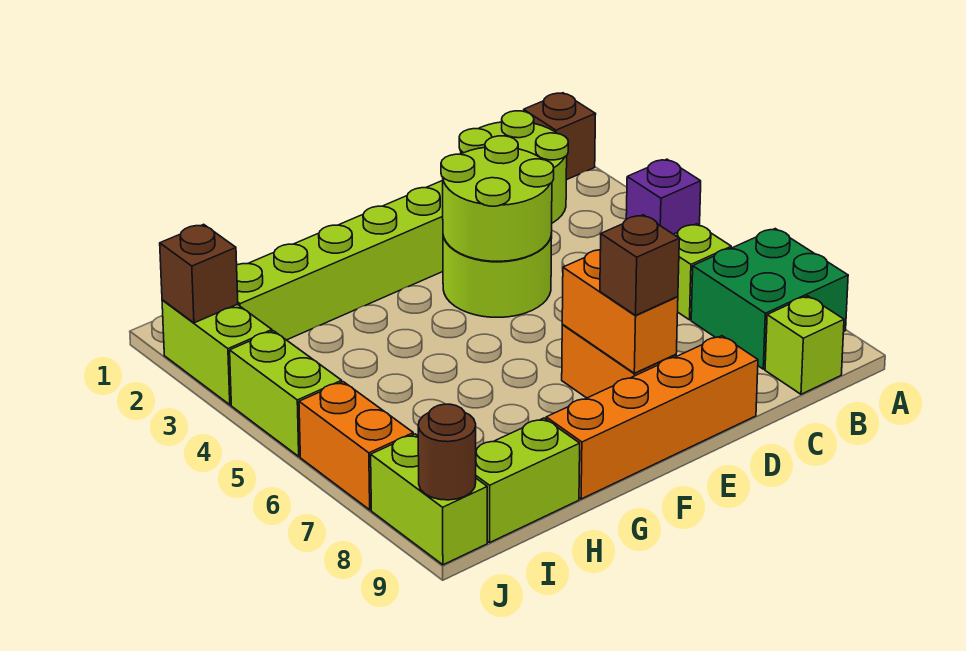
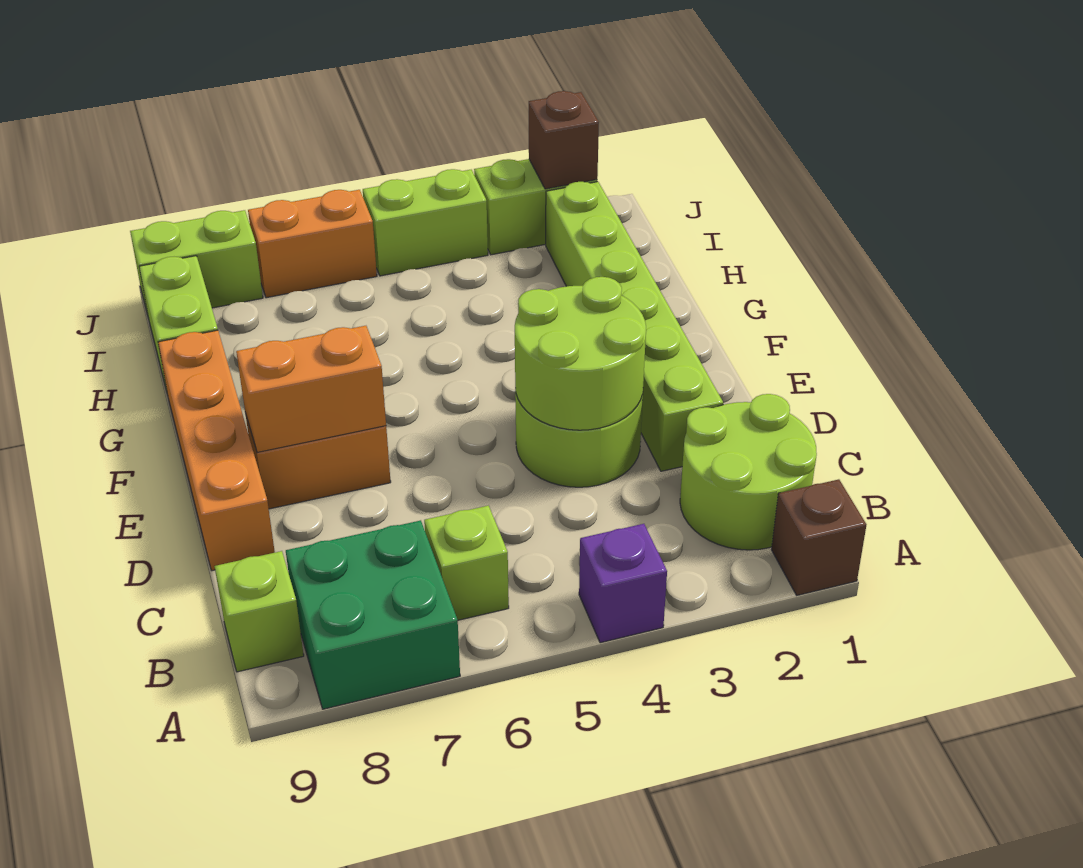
brown brick E8 level 3 -> none
brown round brick J9 level 2 -> none

